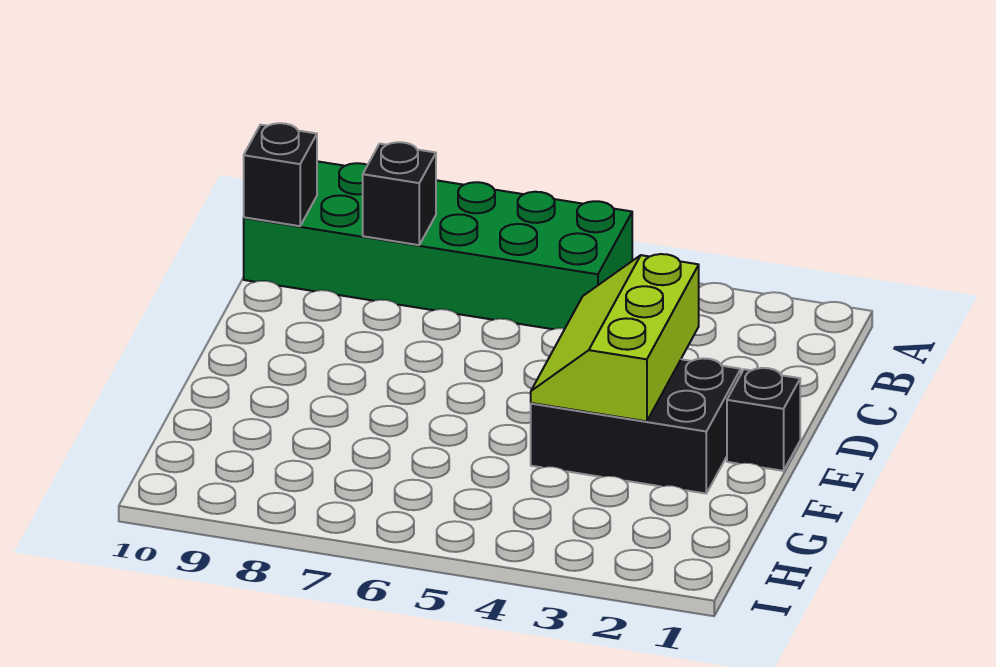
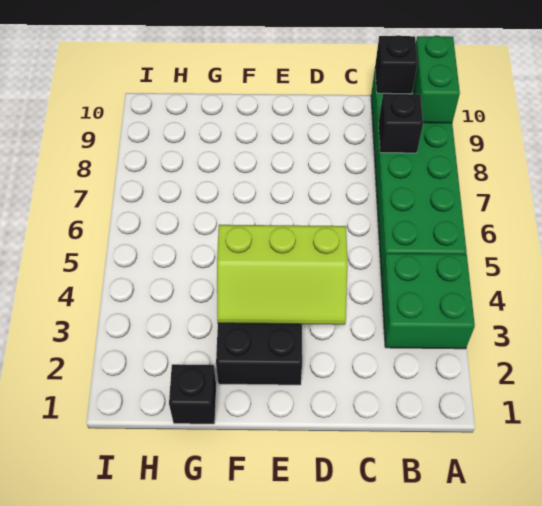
none -> green brick A3:B4 level 1
none -> green brick A9:A10 level 2
lime slope D3:F4 level 2 top 3 -> lime slope D3:F4 level 2 top 4
black brick E1 level 1 -> black brick G1 level 1

